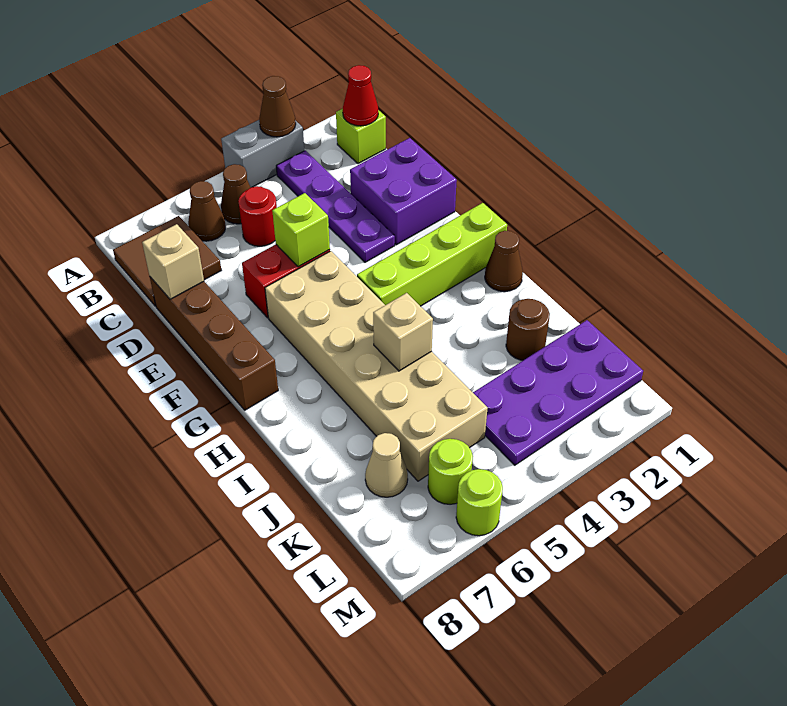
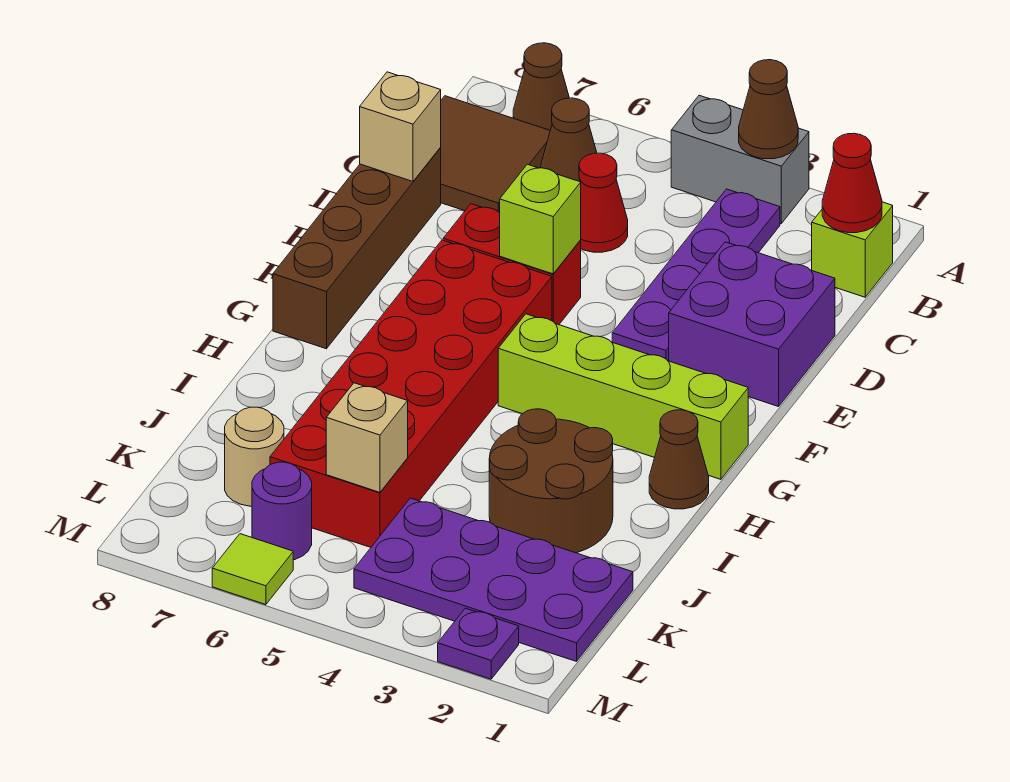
brown cone B5 level 1 -> brown cone A7 level 1
red round brick C5 level 1 -> red cone C5 level 1
tan brick F5:K6 level 1 -> red brick F5:K6 level 1
tan brick I5 level 2 -> tan brick K5 level 2
brown round brick J2 level 1 -> brown round brick I2:J3 level 1
tan cone K7 level 1 -> tan round brick K7 level 1
lime round brick L6 level 1 -> purple round brick L6 level 1
none -> purple plate M2 level 1
lime round brick M6 level 1 -> lime tile M6 level 1

